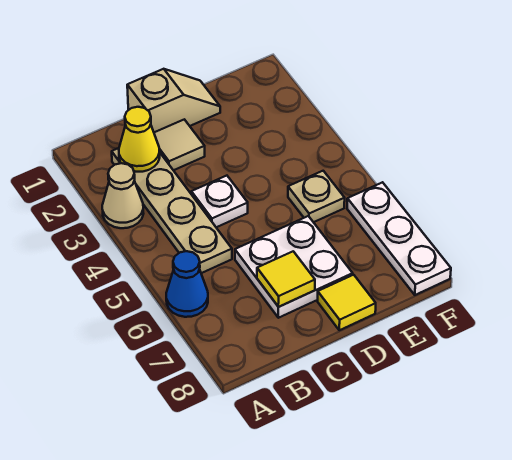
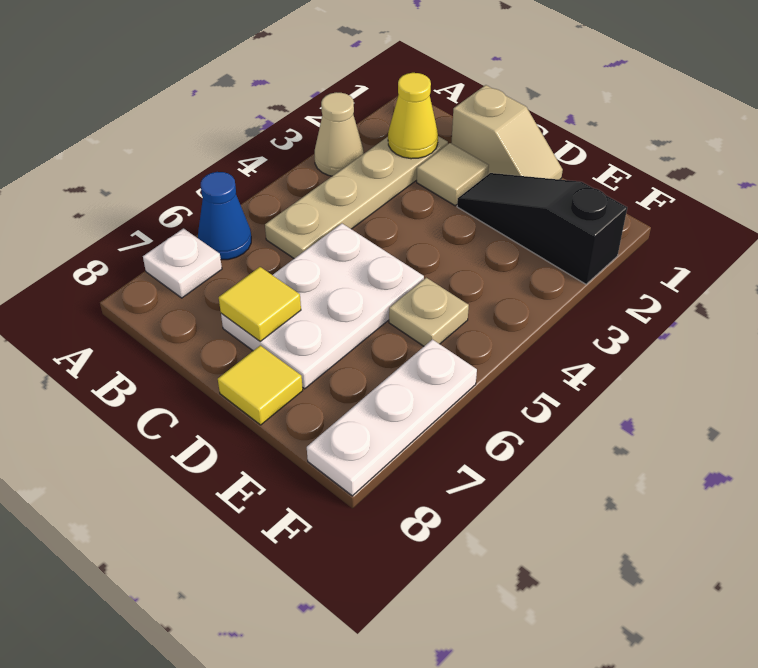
white plate C4 level 1 -> white plate A7 level 1
white plate C6:D7 level 1 -> white plate C5:D7 level 1
none -> black slope D2:F2 level 1 top F

